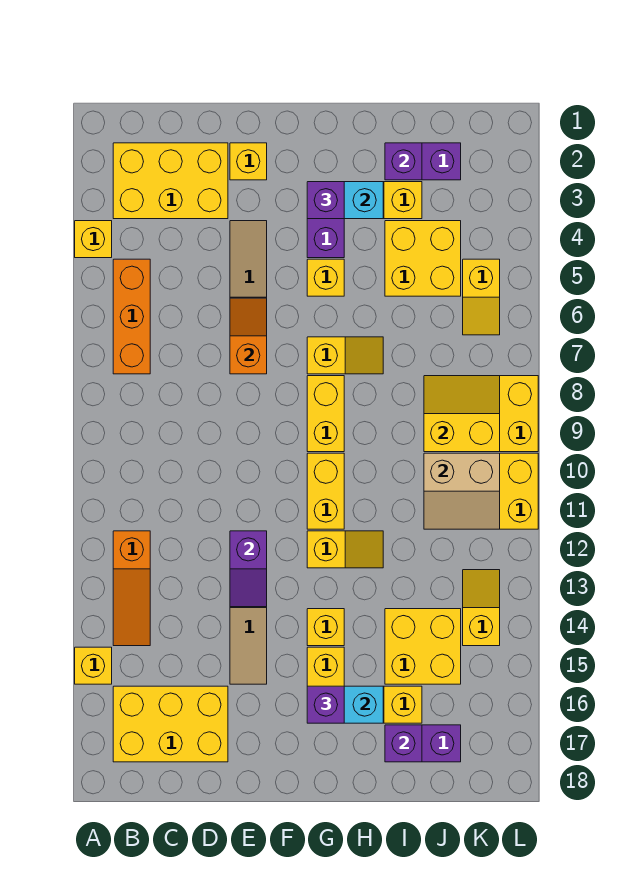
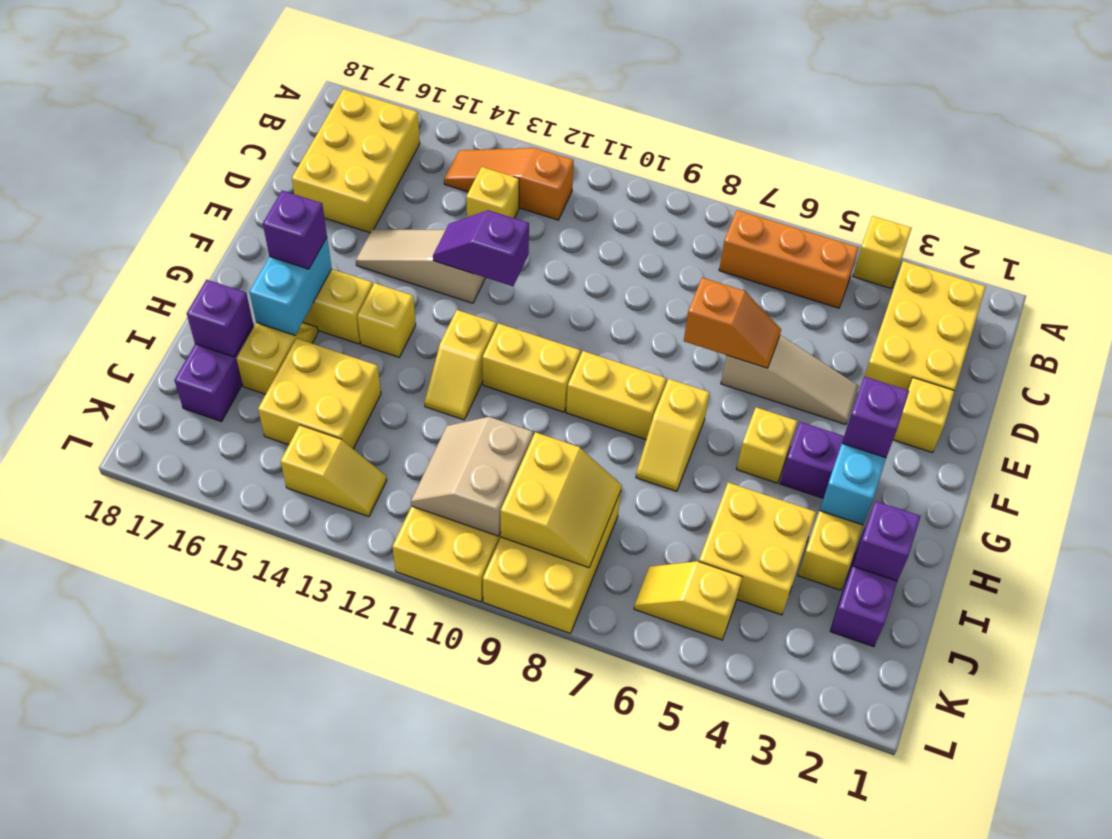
yellow brick A15 level 1 -> yellow brick C13 level 1

